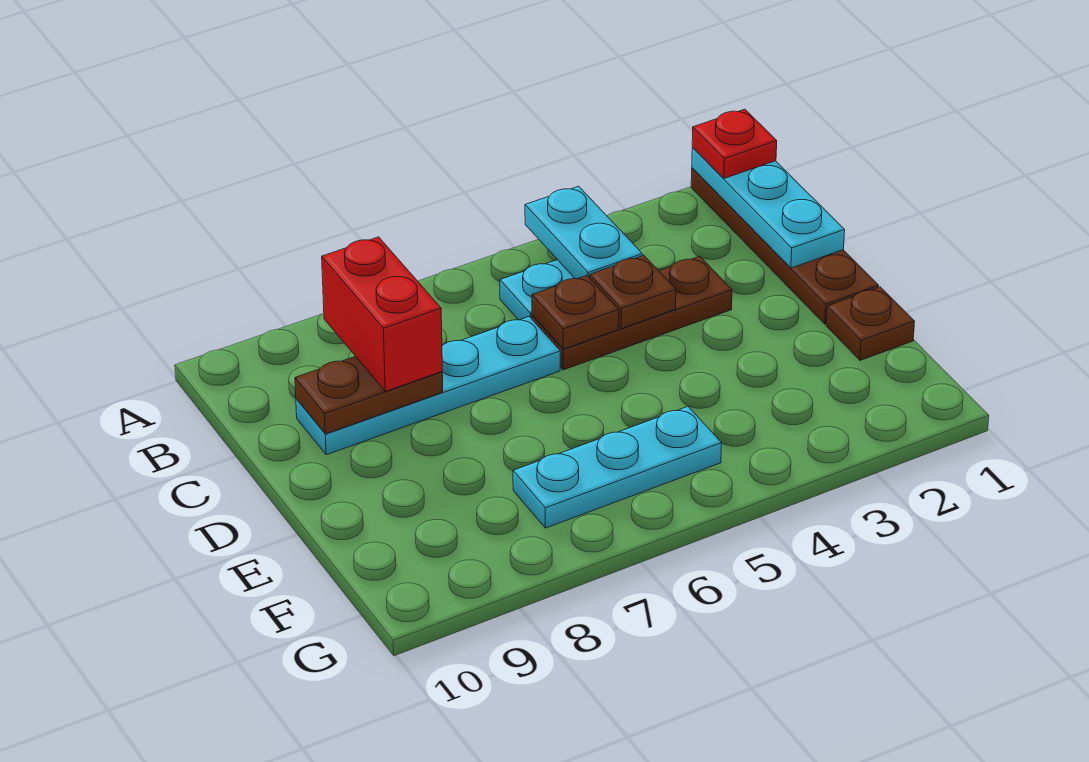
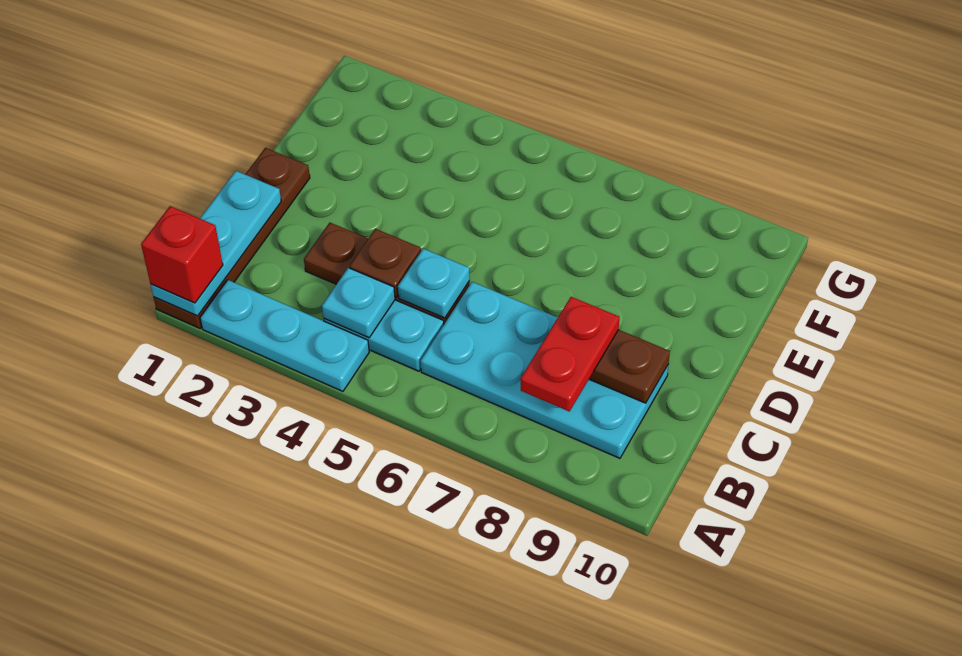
red plate A1 level 3 -> red brick A1 level 3
cyan plate A4:B4 level 2 -> cyan plate B4 level 2
red brick B8:C8 level 3 -> red plate B8:C8 level 3
brown plate C5 level 2 -> cyan plate C5 level 2
cyan plate C6:C9 level 1 -> cyan plate B6:C9 level 1
brown plate E1 level 1 -> none
cyan plate F5:F7 level 1 -> cyan plate A2:A4 level 1

